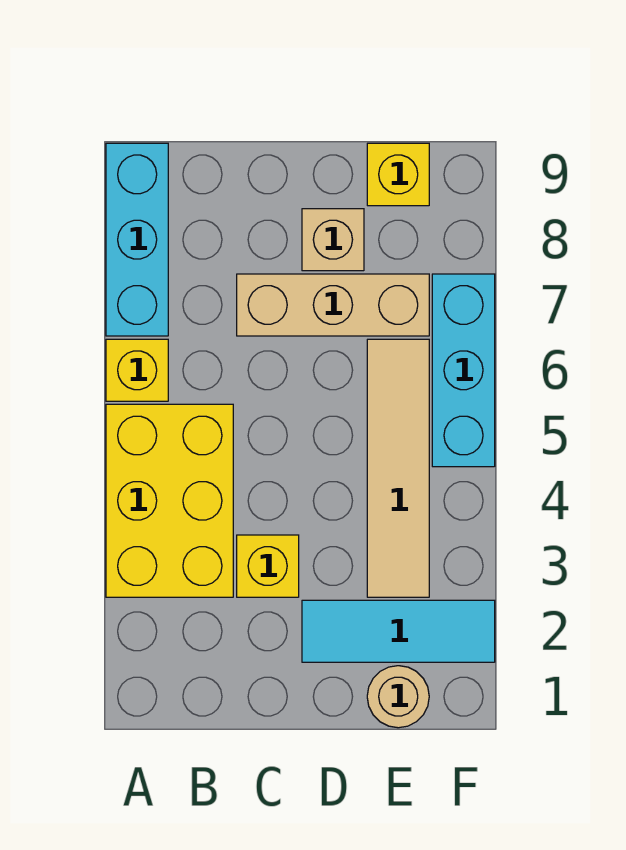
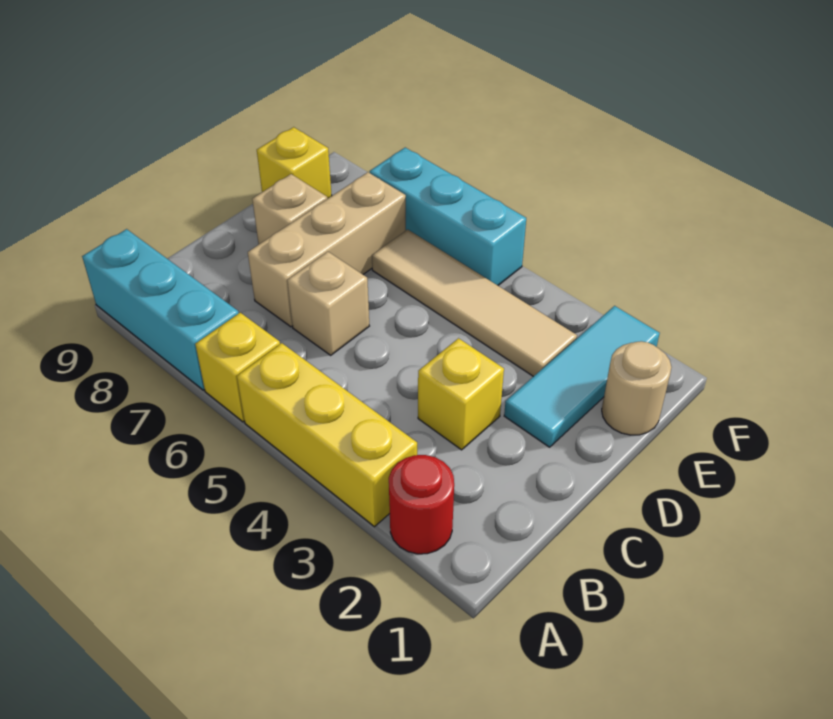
none -> red round brick A2 level 1
yellow brick A3:B5 level 1 -> yellow brick A3:A5 level 1
none -> tan brick C6 level 1

